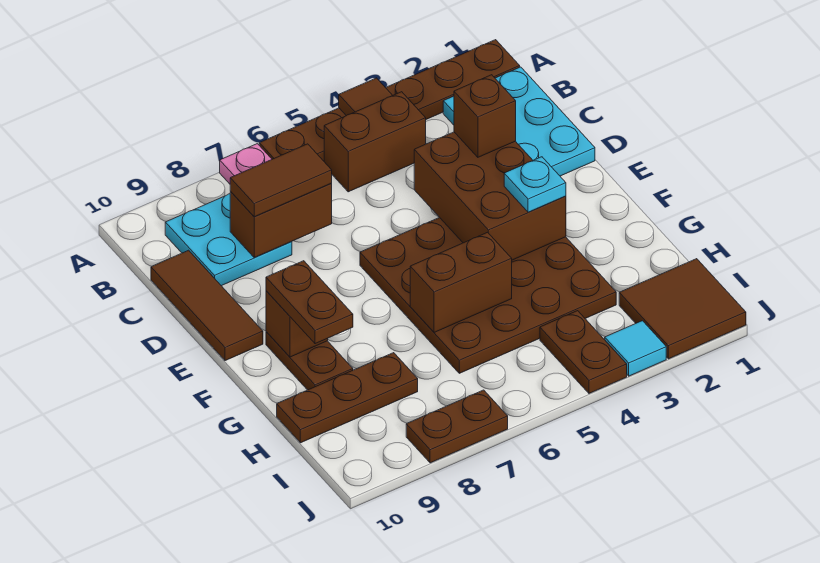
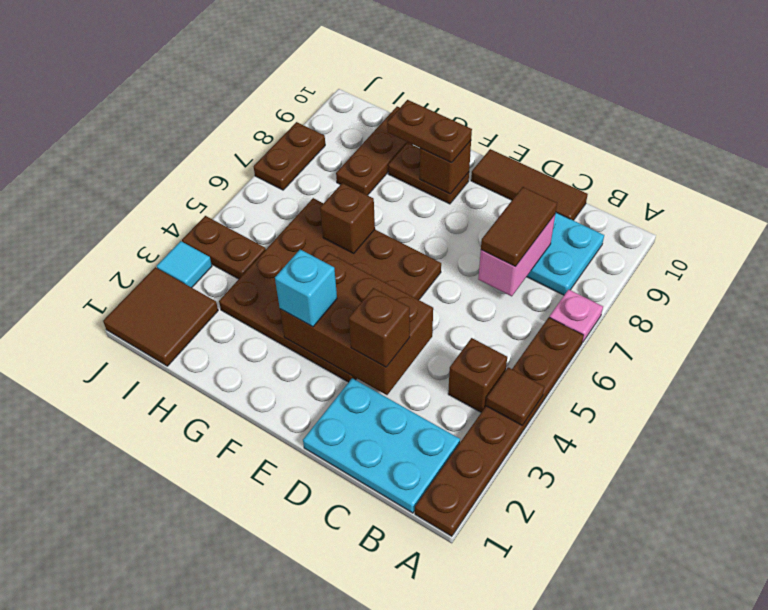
brown brick B4:B5 level 1 -> brown brick B4 level 1
brown brick C7:C8 level 2 -> pink brick C7:C8 level 2
cyan plate F3 level 3 -> cyan brick F3 level 3
brown brick G5:G6 level 2 -> brown brick G6 level 2

